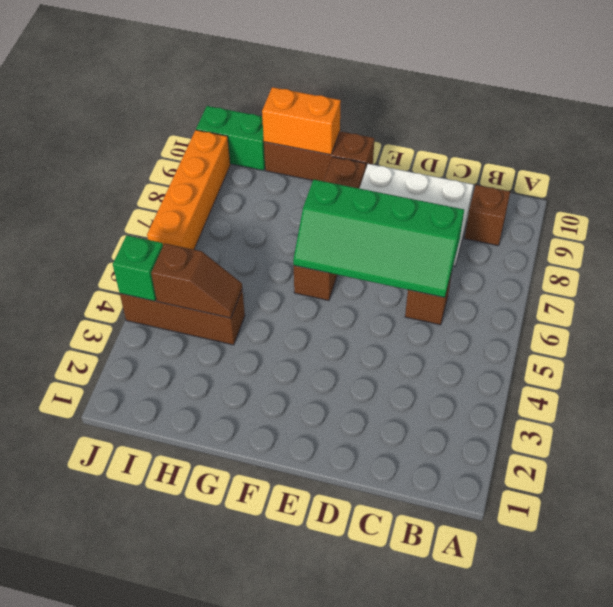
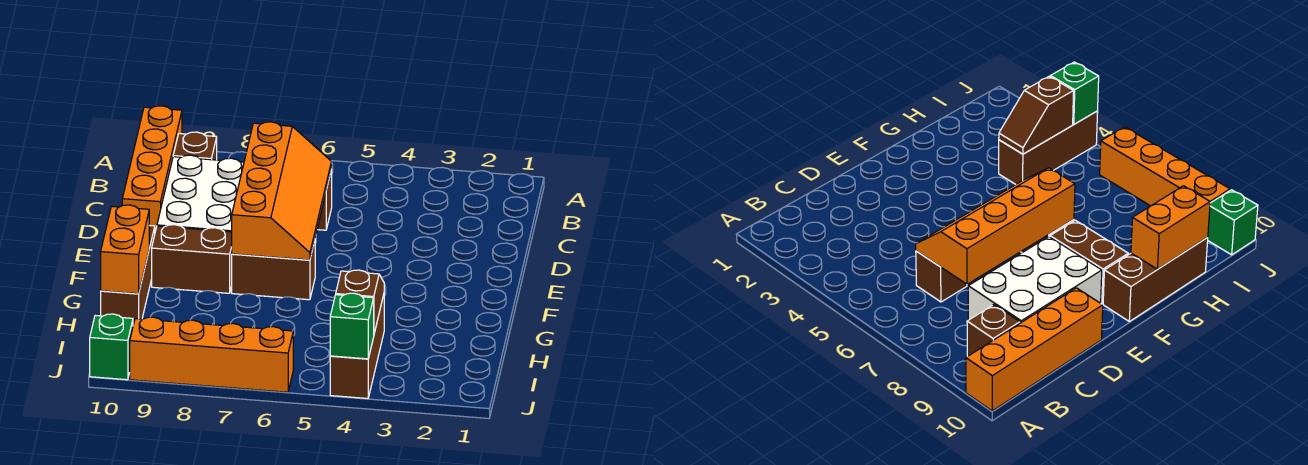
none -> orange brick A10:D10 level 1
green slope C6:F7 level 2 top 7 -> orange slope C6:F7 level 2 top 7
green brick I10:J10 level 1 -> green brick J10 level 1

